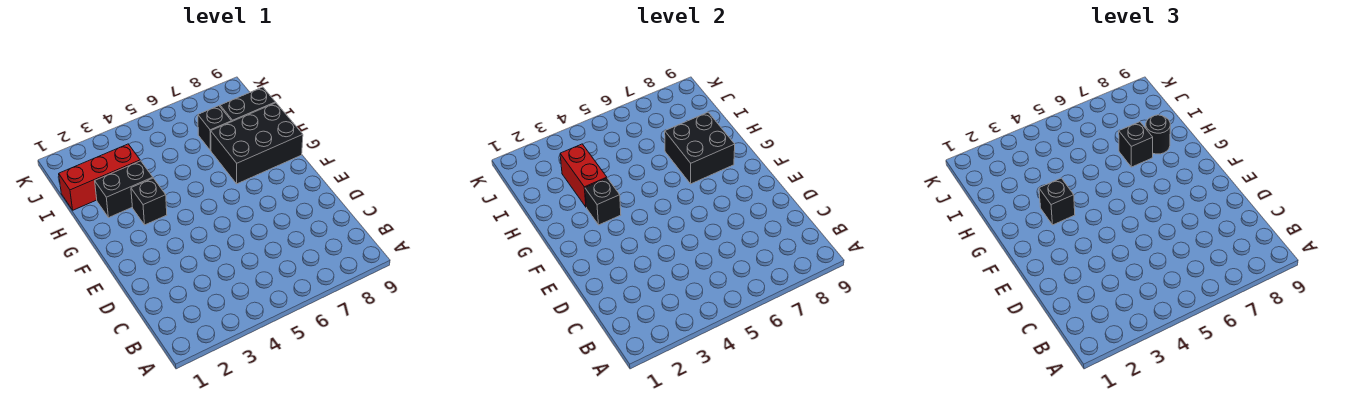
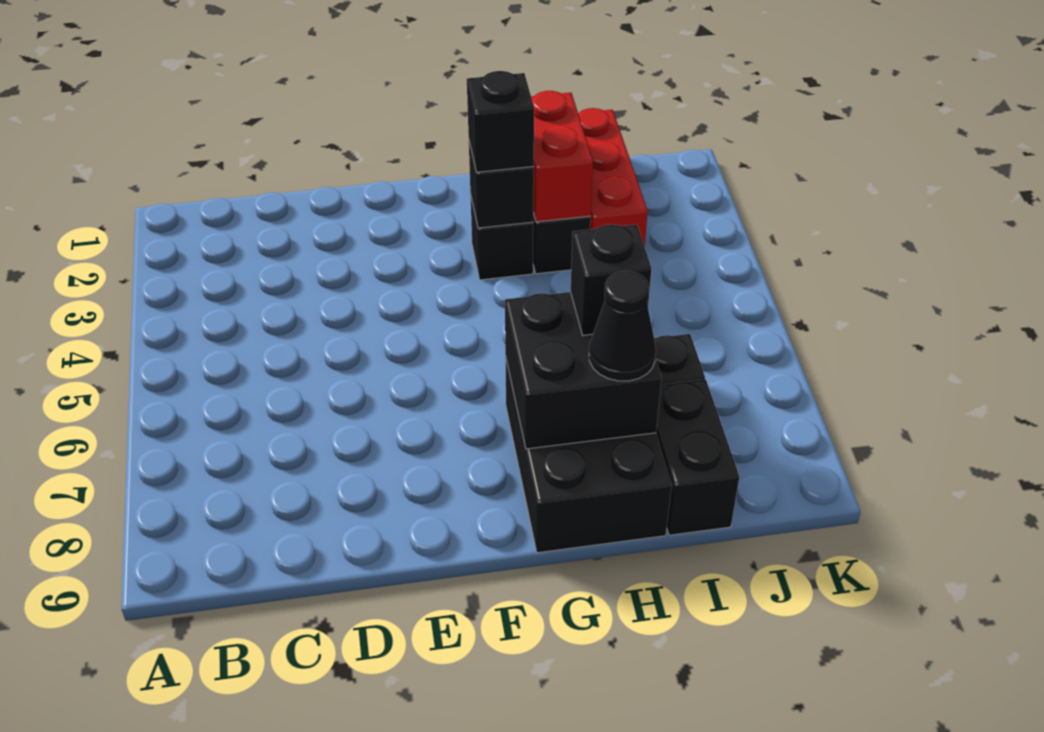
red brick H3:I3 level 2 -> red brick H2:H3 level 2
black round brick H8 level 3 -> black cone H8 level 3

